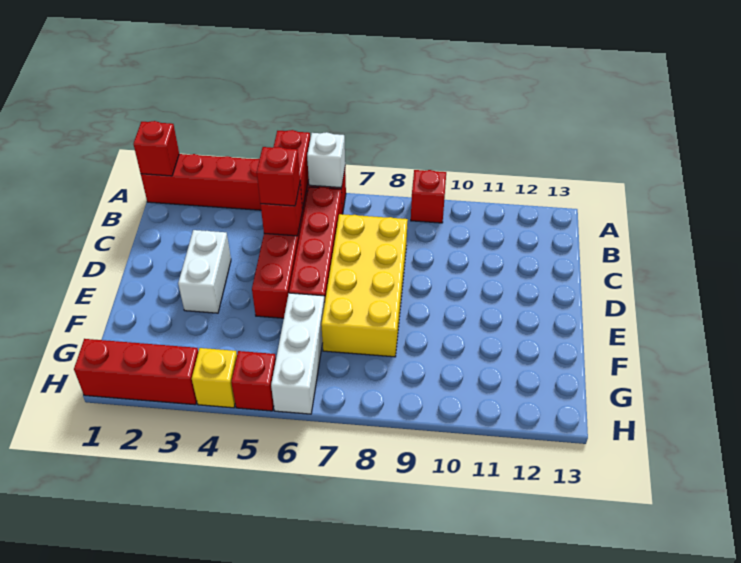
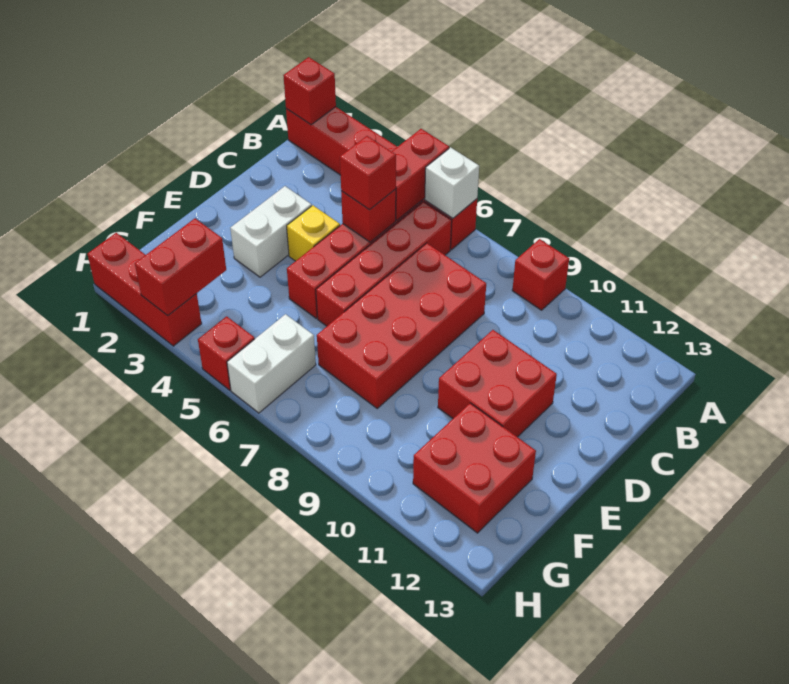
yellow brick C7:F8 level 1 -> red brick C7:F8 level 1
none -> red brick D10:E11 level 1
white brick F6:H6 level 1 -> white brick G6:H6 level 1
none -> red brick F11:G12 level 1
none -> red brick G3:H3 level 2
yellow brick H4 level 1 -> yellow brick D4 level 1

